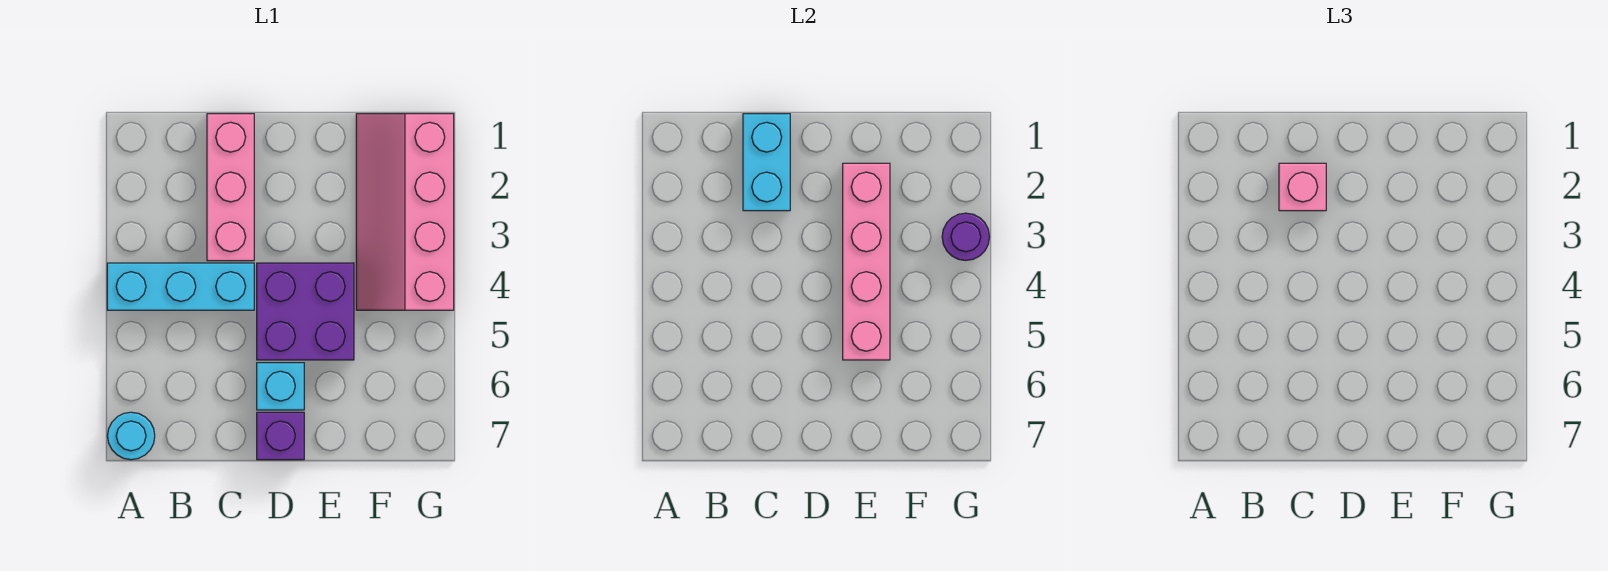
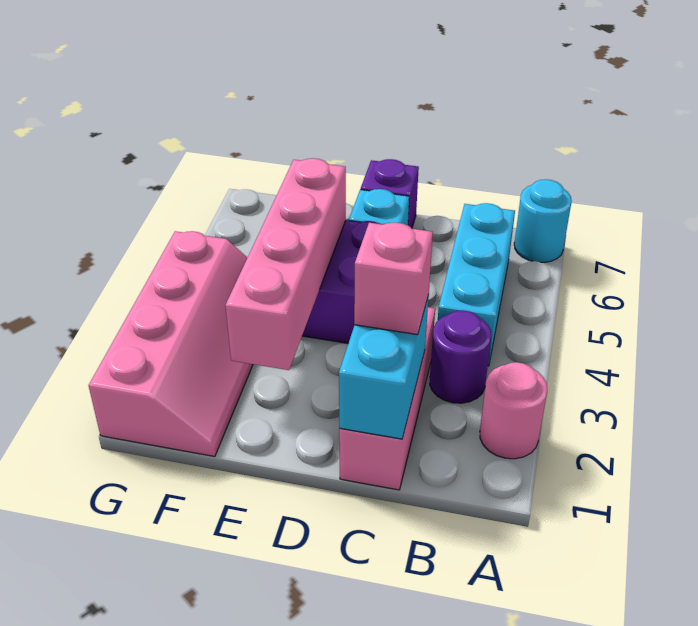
none -> pink round brick A2 level 1
cyan brick A4:C4 level 1 -> cyan brick B4:B6 level 1
purple round brick G3 level 2 -> purple round brick B3 level 1

